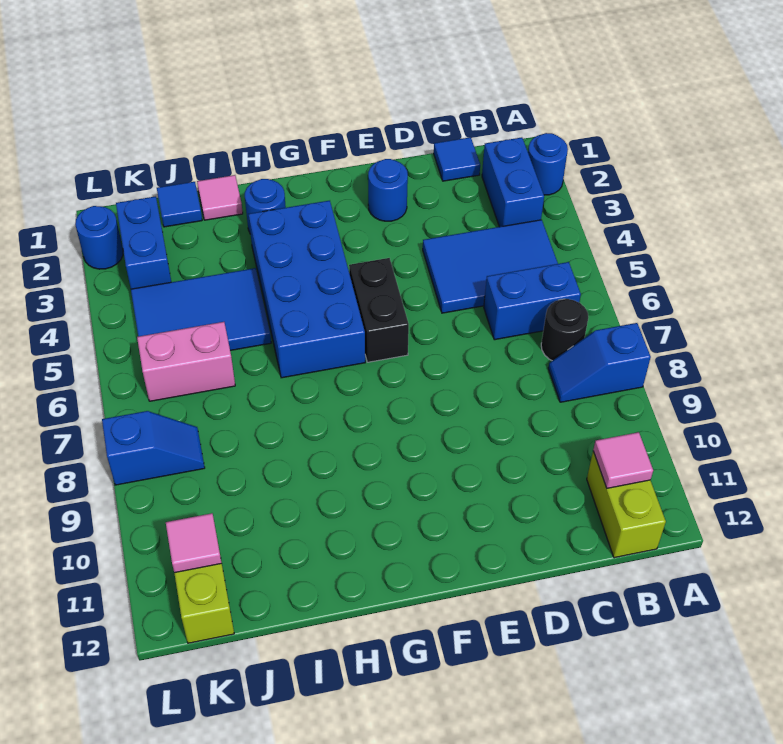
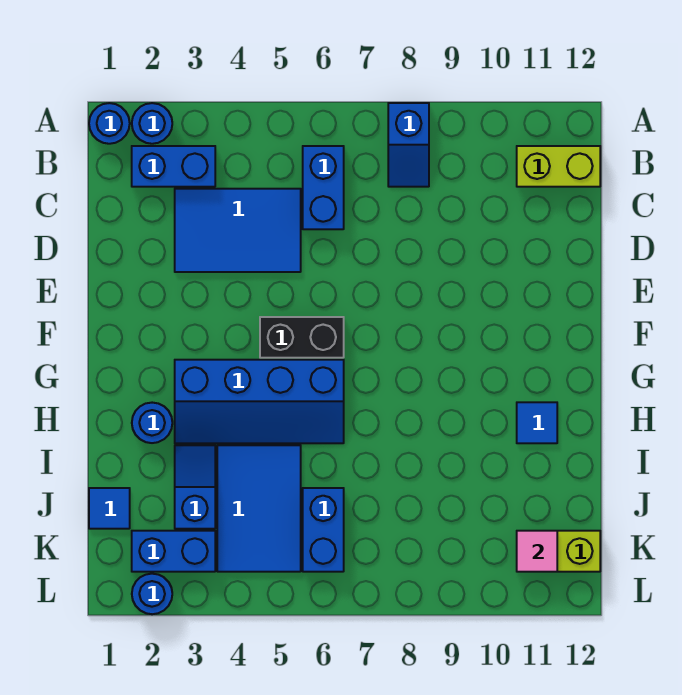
blue tile B4:D5 level 1 -> blue tile C3:D5 level 1
black round brick B7 level 1 -> none
pink tile B11 level 2 -> none
blue tile C1 level 1 -> blue tile H11 level 1
blue round brick E2 level 1 -> blue round brick A1 level 1
blue brick G3:H6 level 1 -> blue slope G3:H6 level 1 top G
pink tile I1 level 1 -> none
pink brick J6:K6 level 1 -> blue brick J6:K6 level 1
blue slope K8:L8 level 1 top L -> blue slope I3:J3 level 1 top J

